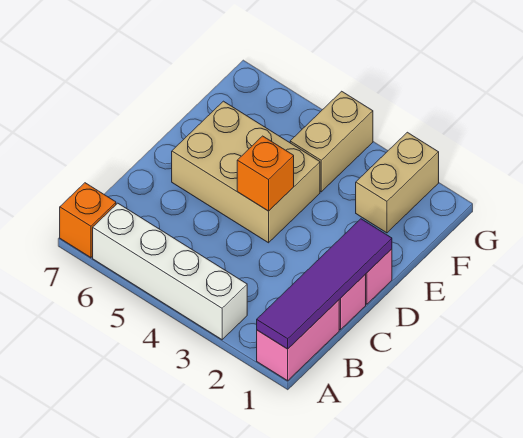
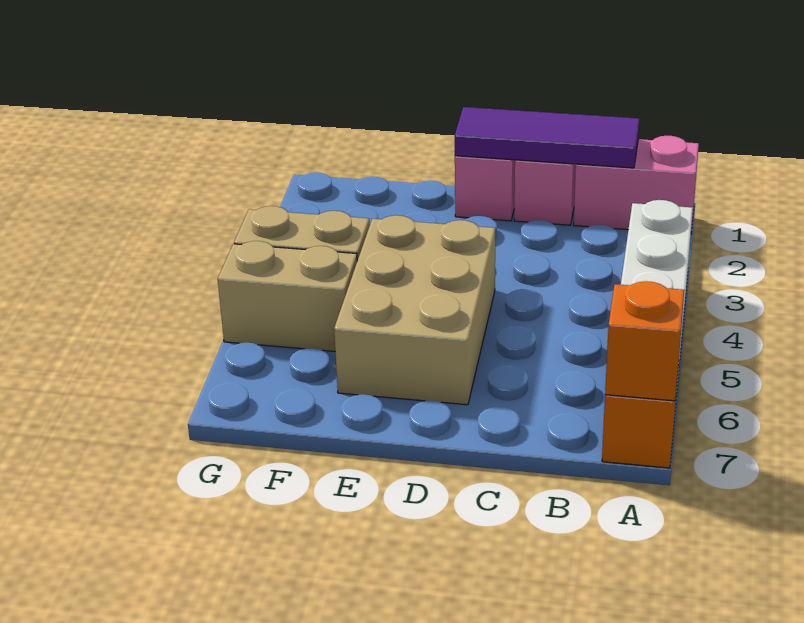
purple tile A1:D1 level 2 -> purple tile B1:D1 level 2
orange brick D4 level 2 -> orange brick A7 level 2
tan brick F2:G2 level 1 -> tan brick F5:G5 level 1

